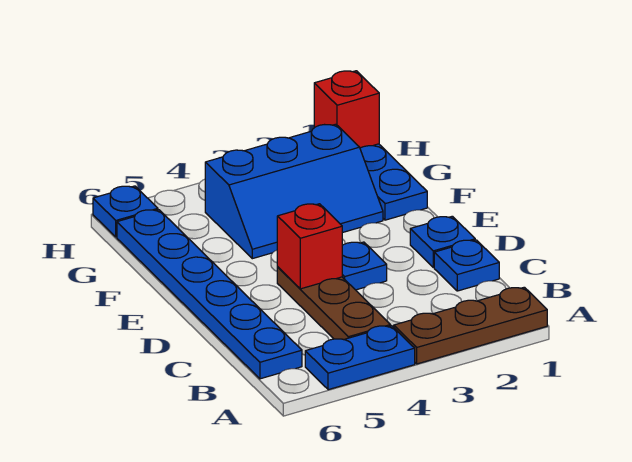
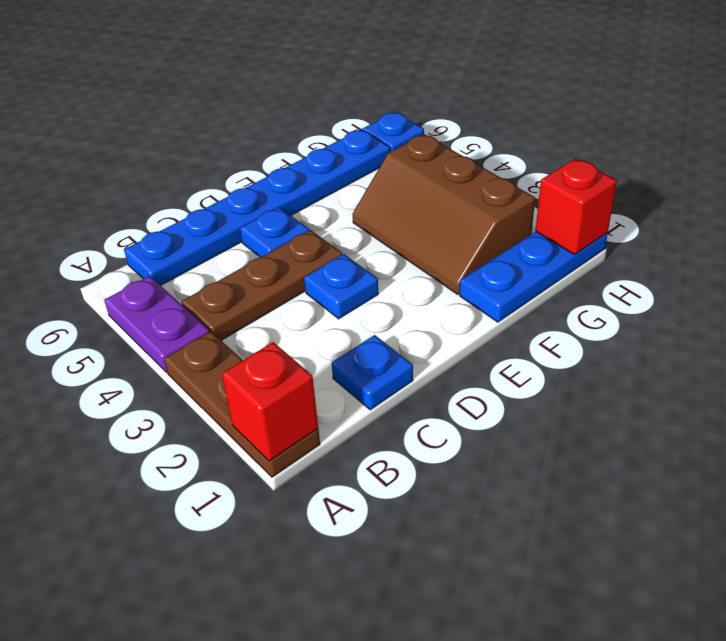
blue plate A4:A5 level 1 -> purple plate A4:A5 level 1
blue plate D1 level 1 -> blue plate D5 level 1
red brick D4 level 2 -> red brick A1 level 2
blue slope F2:G4 level 1 top G -> brown slope F2:G4 level 1 top G

